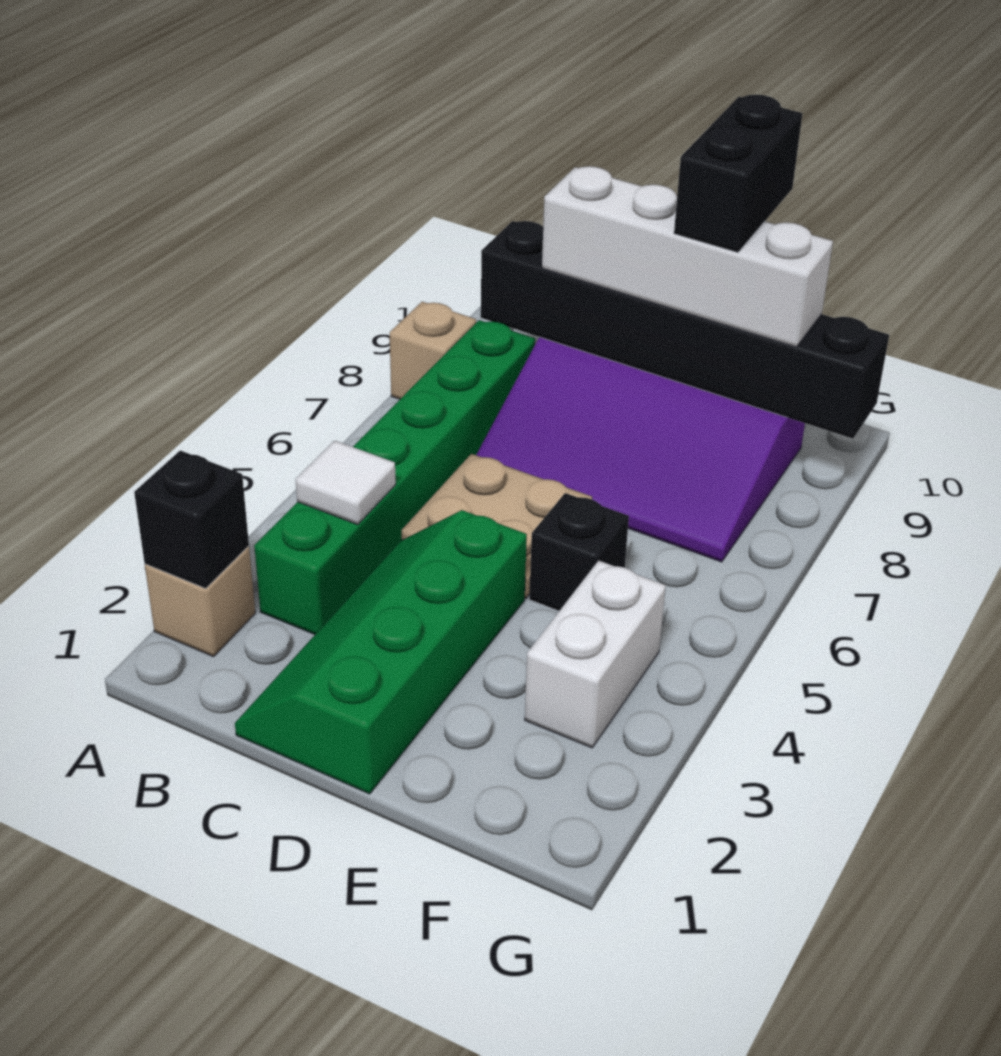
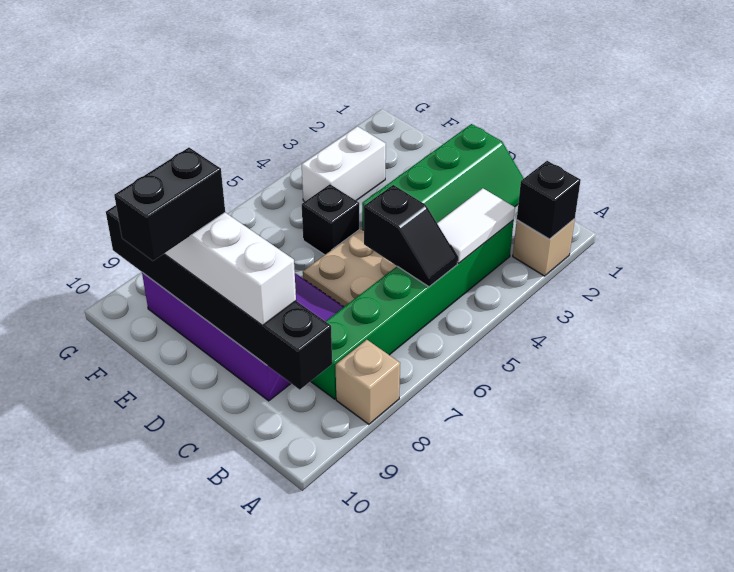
white tile B4 level 2 -> white tile B3:B4 level 2
none -> black slope B5:C5 level 2 top C

